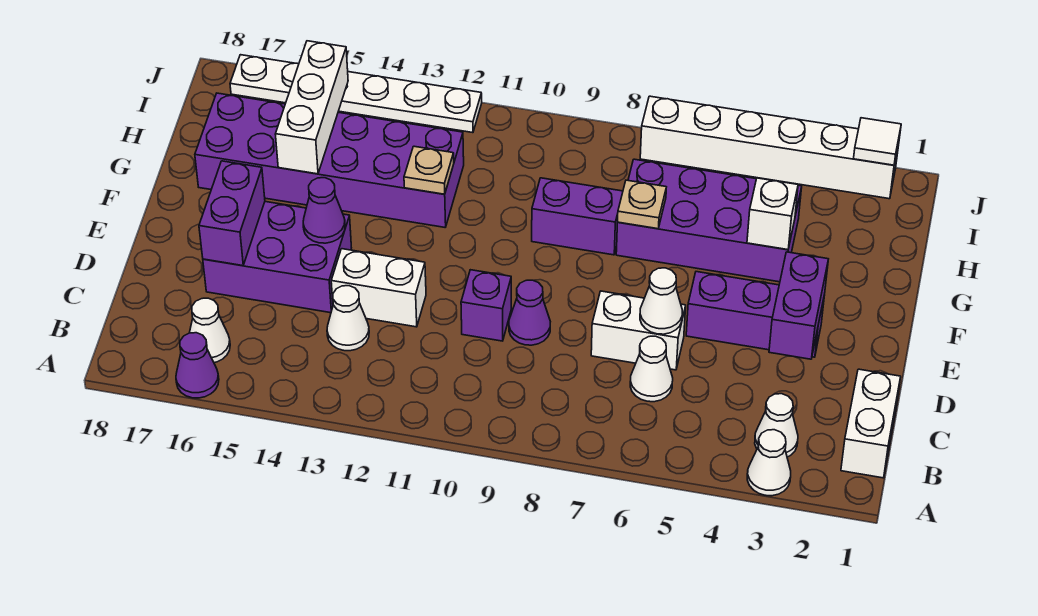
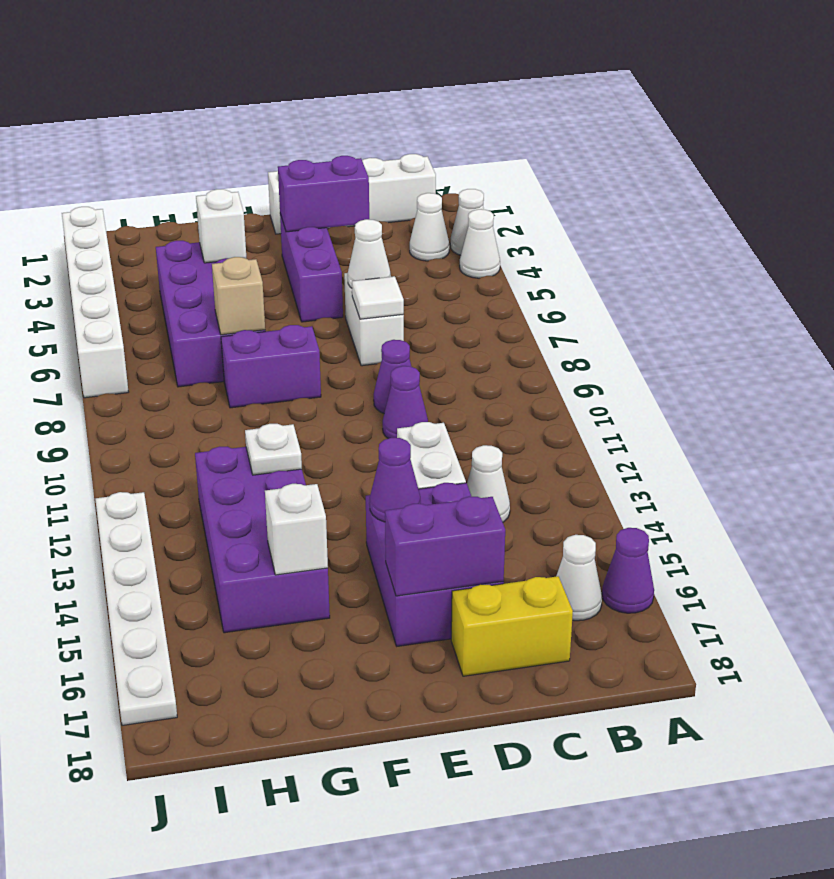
white brick B1:C1 level 1 -> white brick B1:E1 level 1
white cone C6 level 1 -> white cone A4 level 1
none -> yellow brick C17:D17 level 1
purple brick D10 level 1 -> purple cone D10 level 1
tan plate G7 level 2 -> tan brick G7 level 2
purple brick G8:G9 level 1 -> purple brick F8:G8 level 1
purple brick G12:H17 level 1 -> purple brick G12:H15 level 1
tan plate G12 level 2 -> white plate G12 level 2
white brick G15:I15 level 2 -> white brick G15 level 2
white tile J2 level 2 -> white tile D7 level 2

